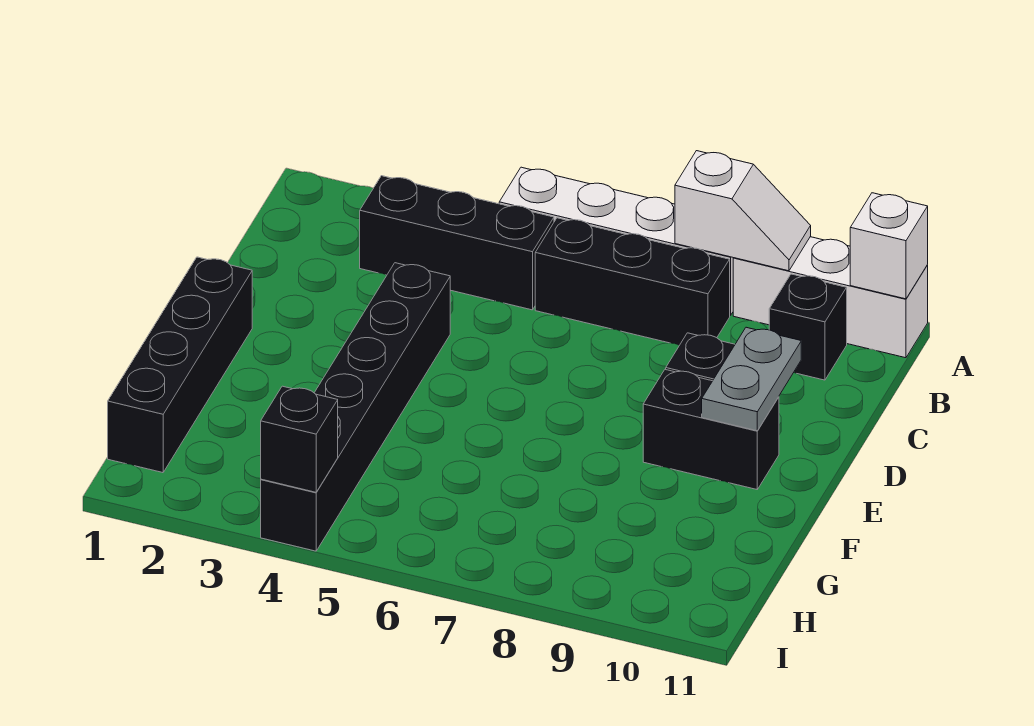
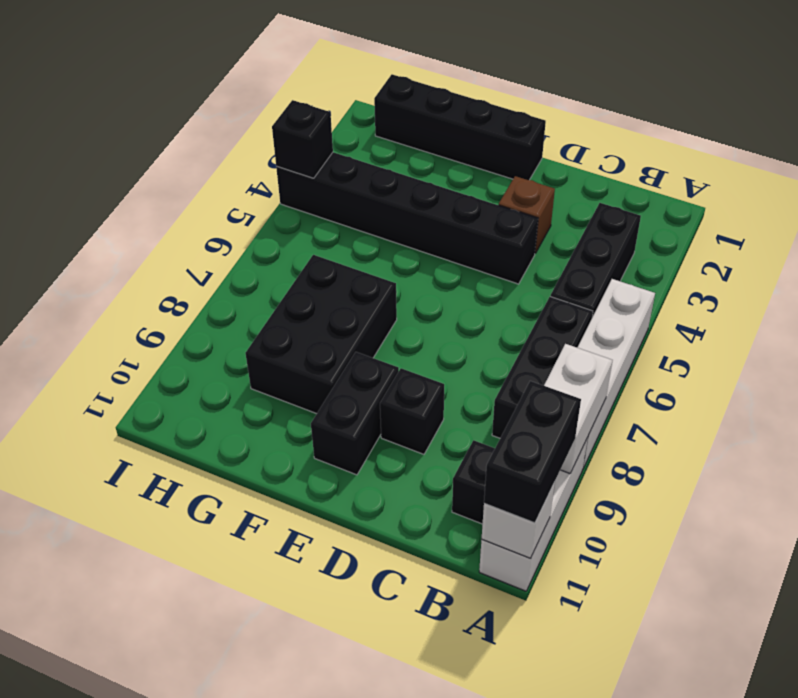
white slope A8:A9 level 2 top 8 -> white brick A8:A9 level 2
none -> black brick A10:A11 level 3
none -> brown brick D3 level 1
grey plate D10:E10 level 2 -> none
none -> black brick F7:G9 level 1

